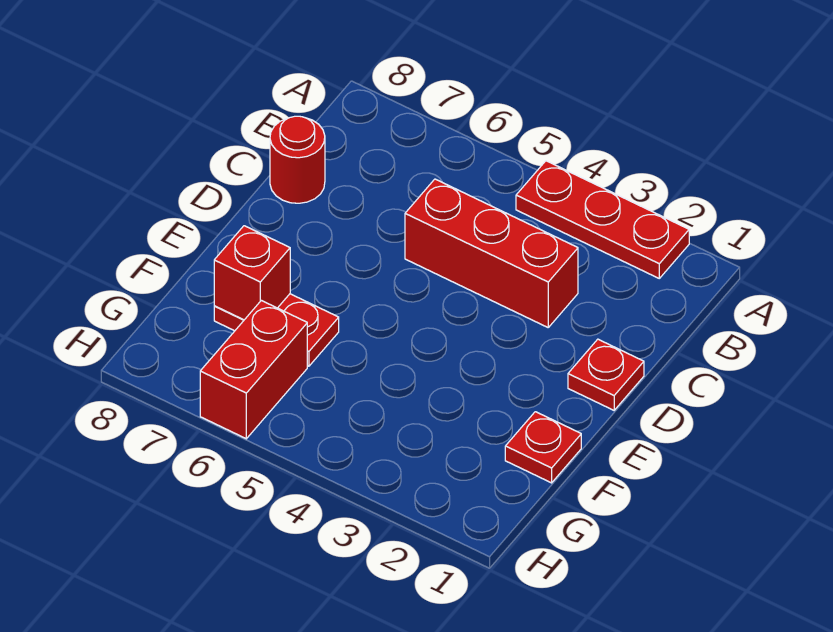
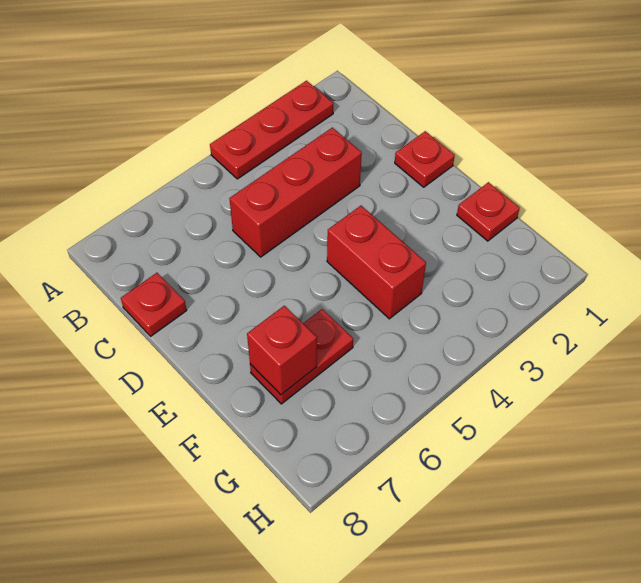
red round brick C8 level 1 -> red plate C8 level 1
red brick G6:H6 level 1 -> red brick E4:F4 level 1

